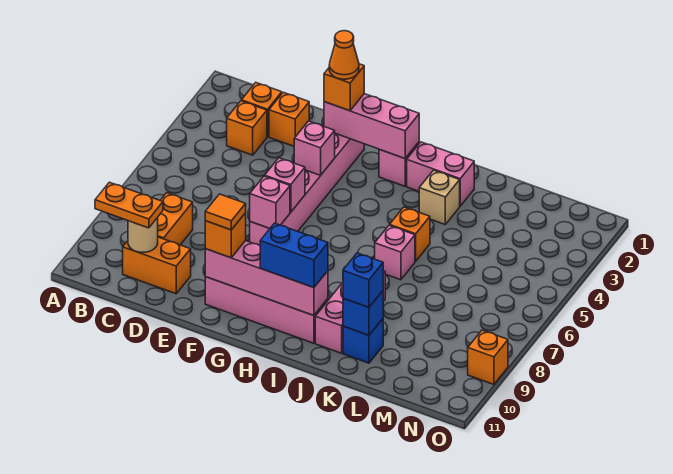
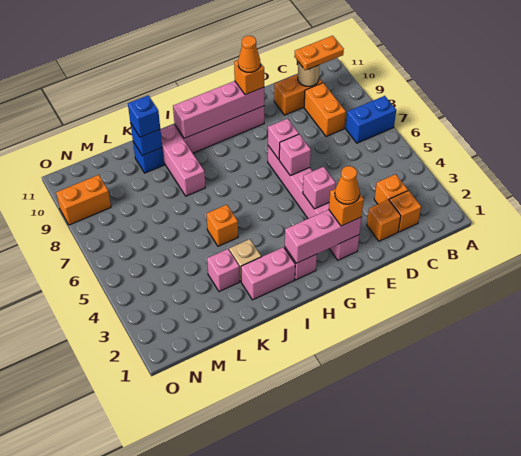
orange tile F10 level 4 -> orange cone F10 level 4
blue brick H10:I10 level 3 -> blue brick A7:B7 level 1
pink brick J6 level 1 -> pink brick K3 level 1
orange brick O9 level 1 -> orange brick N9:O9 level 1

